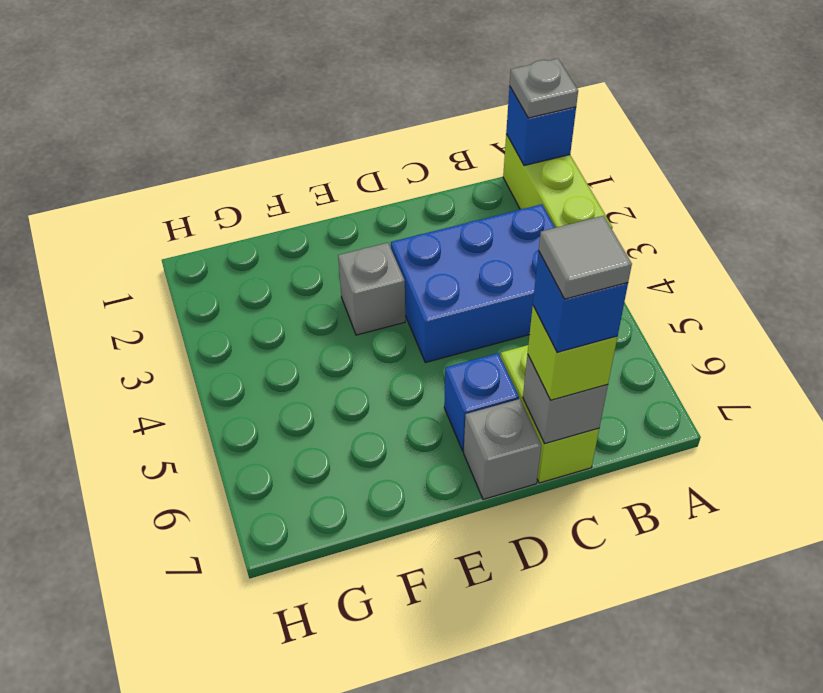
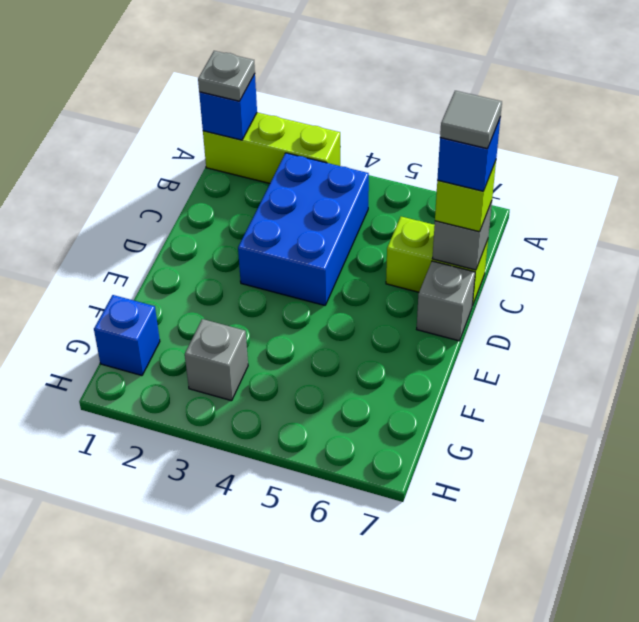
blue brick D6 level 1 -> blue brick G1 level 1
grey brick E3 level 1 -> grey brick G3 level 1

